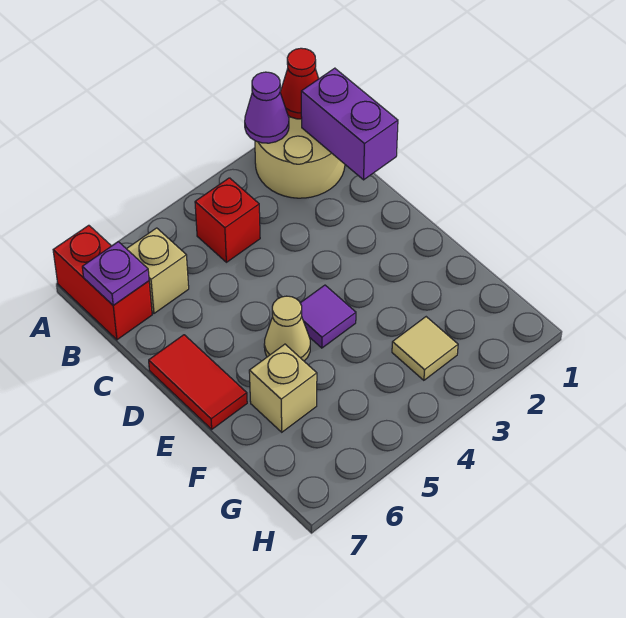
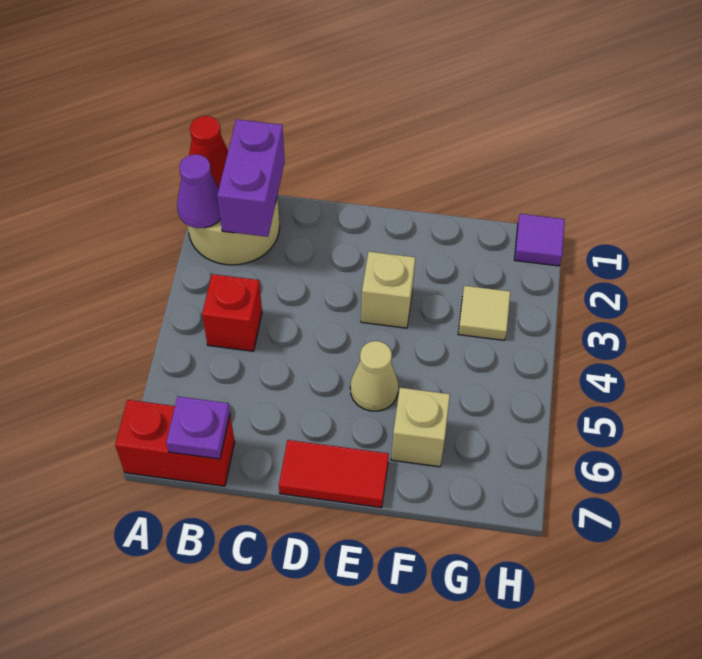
purple brick B1:C1 level 2 -> purple brick B1:B2 level 2
tan brick B6 level 1 -> tan brick E3 level 1
purple tile E4 level 1 -> purple tile H1 level 1

